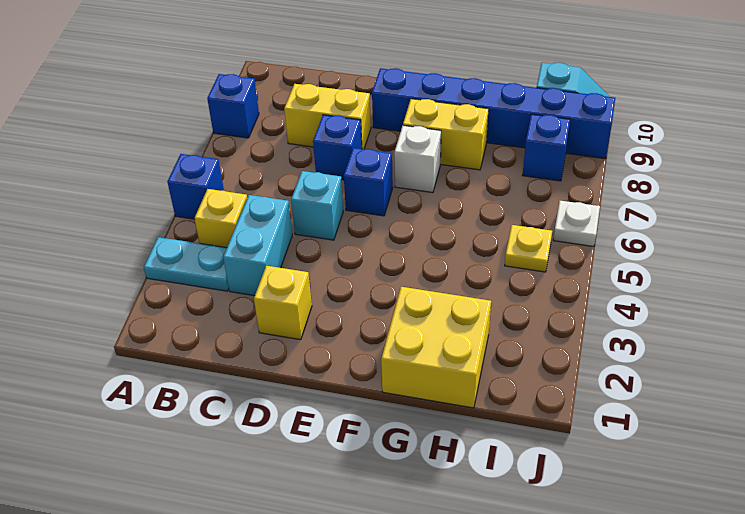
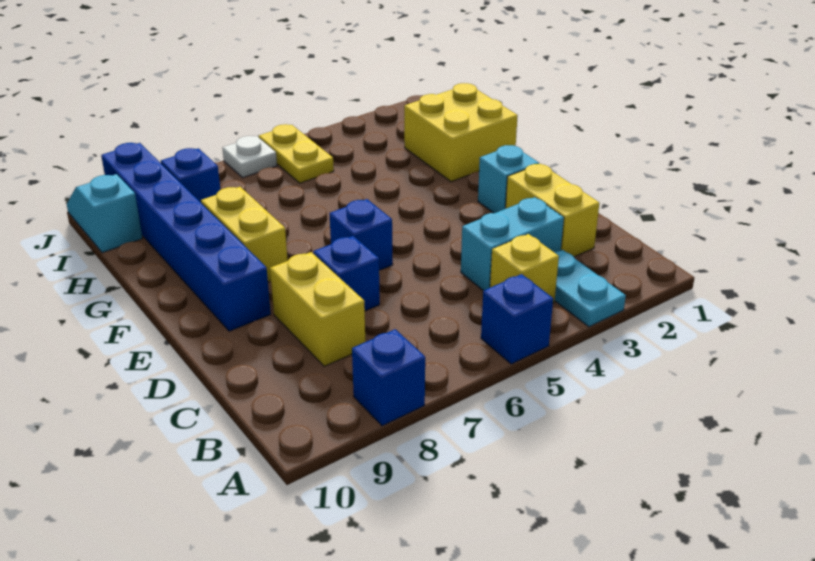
yellow brick D2 level 1 -> yellow brick C2:D2 level 1
cyan brick D5 level 1 -> cyan brick E2 level 1
white brick F7 level 1 -> none
yellow plate I5 level 1 -> yellow plate I5:J5 level 1

